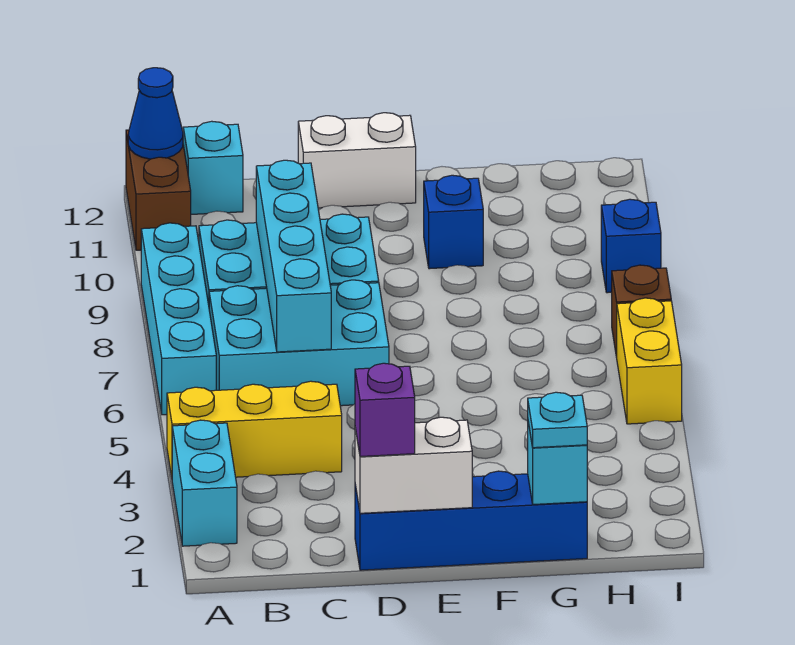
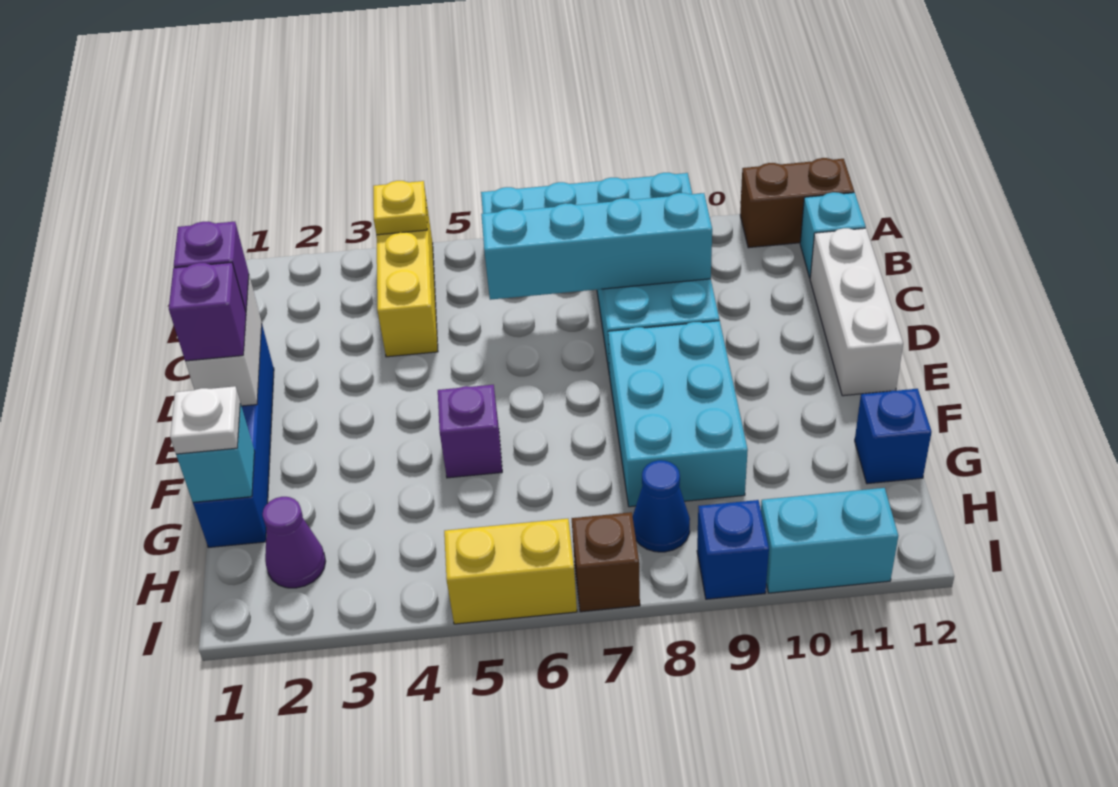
cyan brick A2:A3 level 1 -> cyan brick I10:I11 level 1
none -> yellow plate A4 level 2
blue cone A12 level 2 -> blue cone H8 level 1
cyan brick B6:D7 level 1 -> cyan brick E8:G9 level 1
white brick D12:E12 level 1 -> white brick C12:E12 level 1
none -> purple brick E1 level 3
none -> purple brick F5 level 1
blue brick F10 level 1 -> blue brick G12 level 1
cyan plate G1 level 3 -> white plate G1 level 3
none -> purple cone H2 level 1

